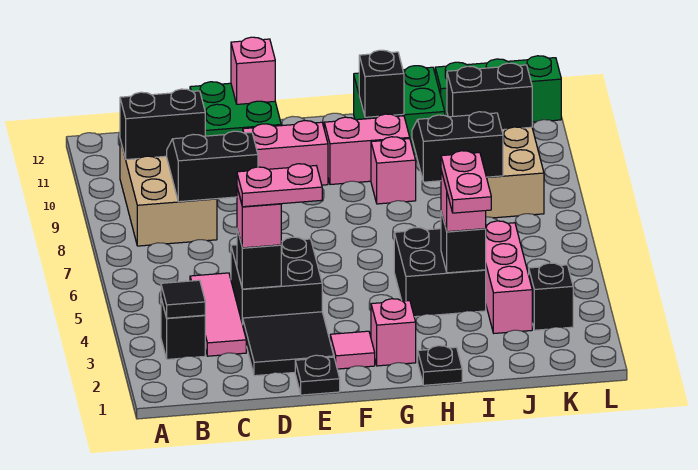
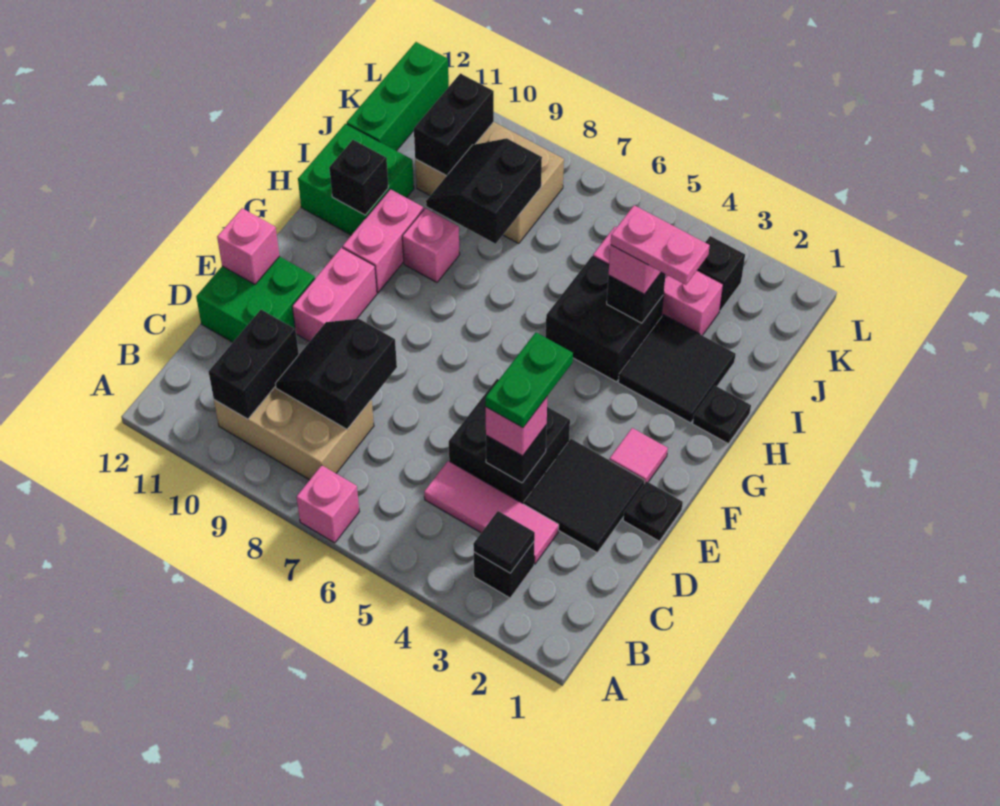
pink plate D4:E4 level 4 -> green plate D4:E4 level 4
pink brick G2 level 1 -> pink brick A7 level 1
none -> black tile H2:I3 level 1

